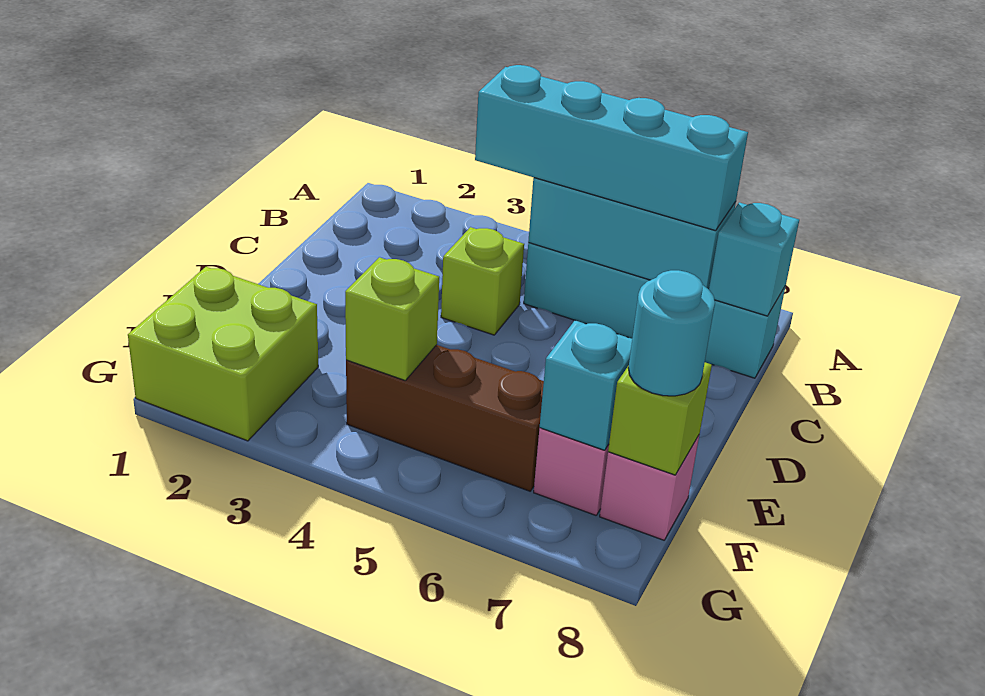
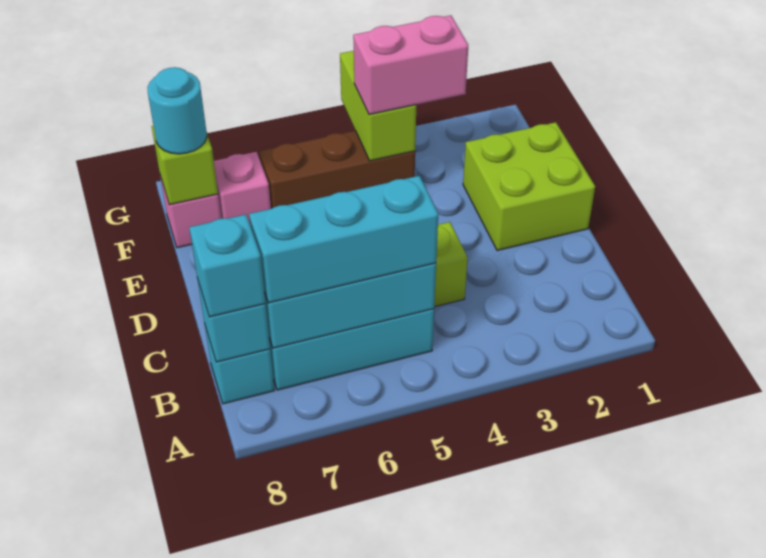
cyan brick B4:B7 level 3 -> cyan brick B5:B7 level 3
lime brick F1:G2 level 1 -> lime brick D1:E2 level 1
none -> pink brick F3:F4 level 3
lime brick F4 level 2 -> lime brick F4:G4 level 2
cyan brick F7 level 2 -> cyan brick B8 level 3

